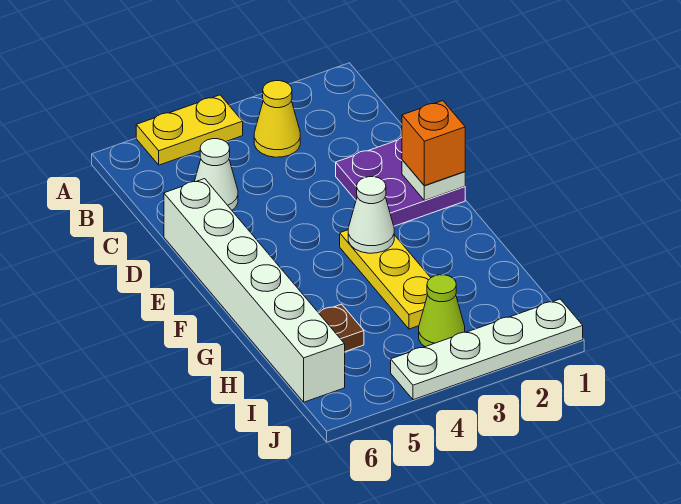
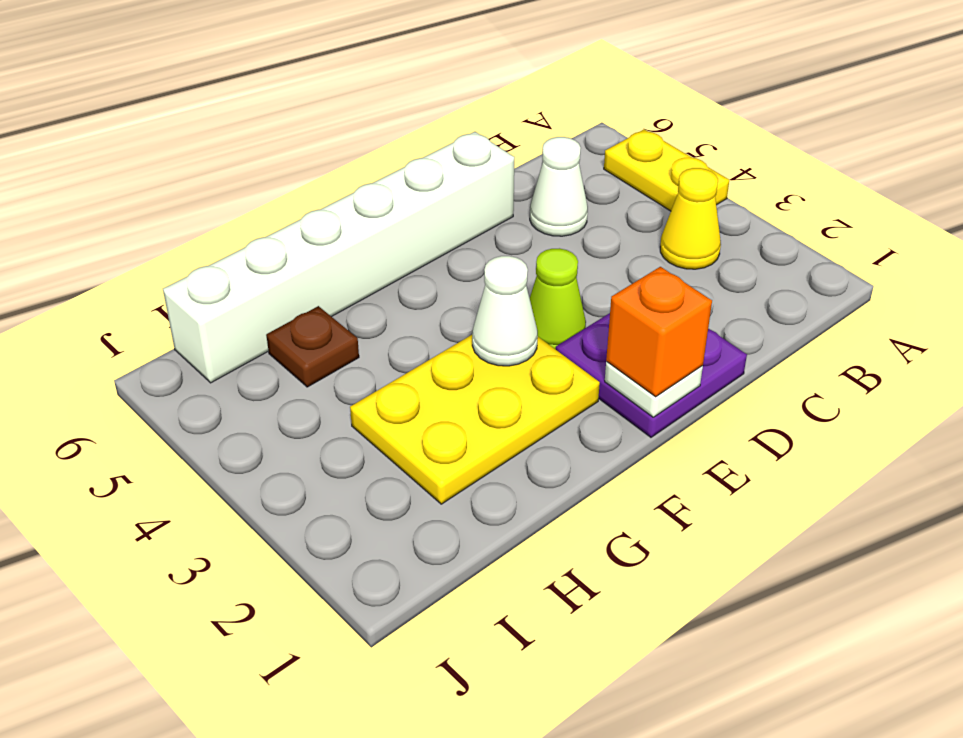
yellow plate F3:H3 level 1 -> yellow plate F2:H3 level 1
lime cone I3 level 1 -> lime cone E3 level 1
white plate J1:J4 level 1 -> none

